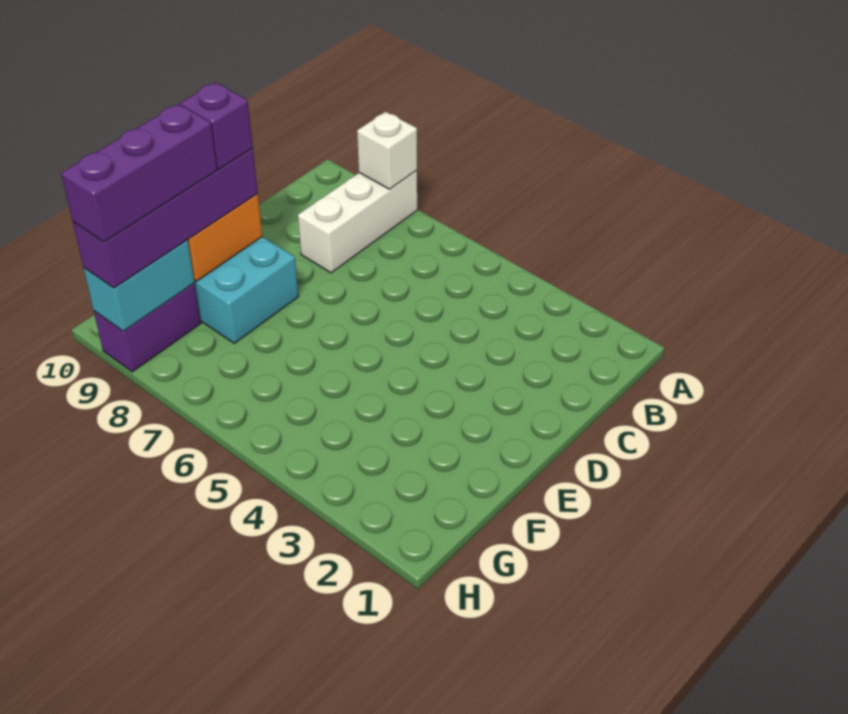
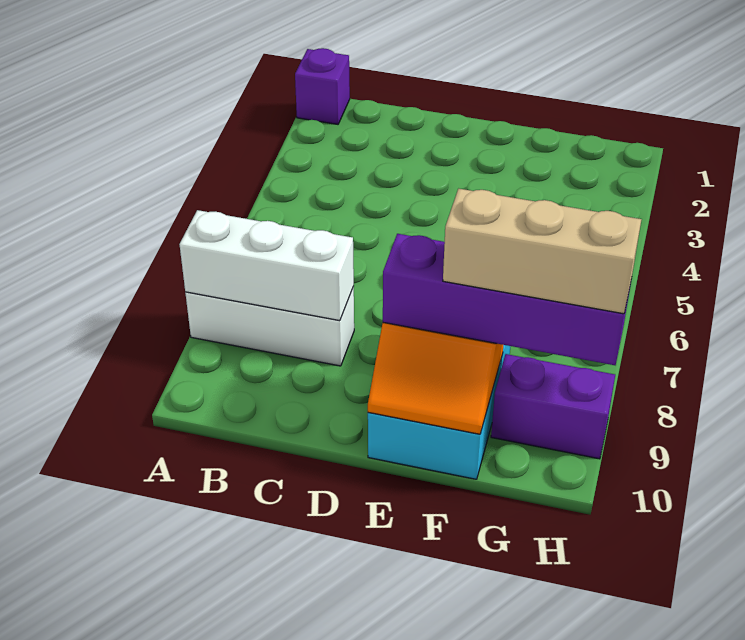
white brick A8 level 2 -> white brick A8:C8 level 2
purple brick E9 level 4 -> purple brick A1 level 1
purple brick F9:H9 level 4 -> tan brick F9:H9 level 4
cyan brick G9:H9 level 2 -> none

